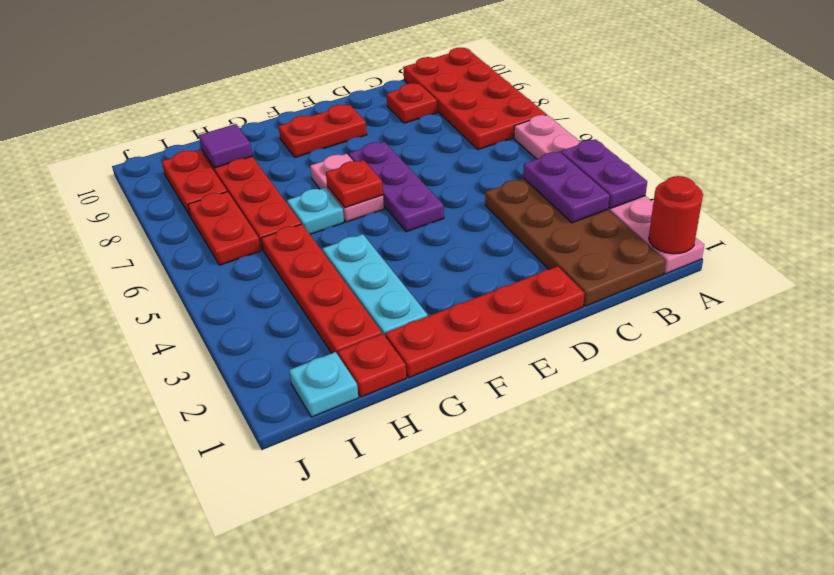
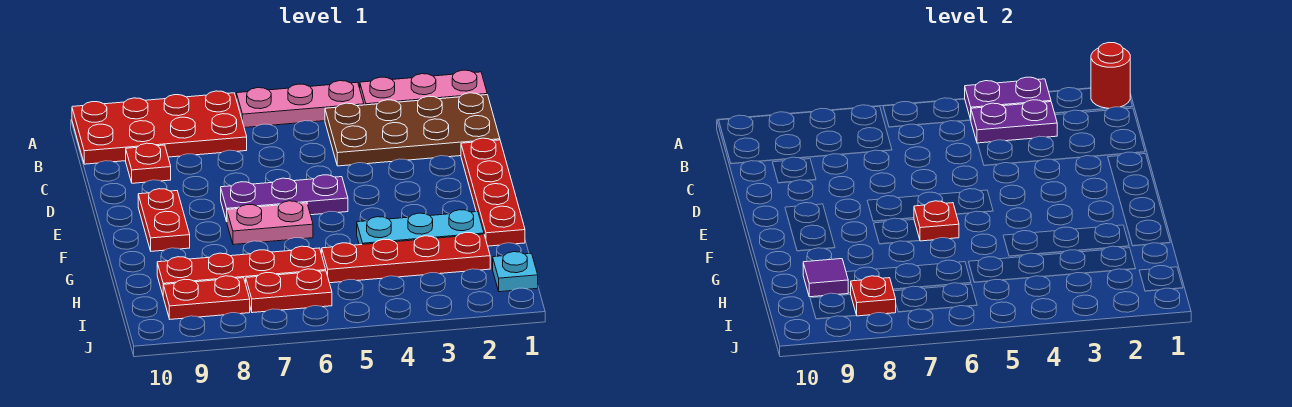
cyan plate G6 level 1 -> none
red plate H1 level 1 -> red plate I8 level 2

